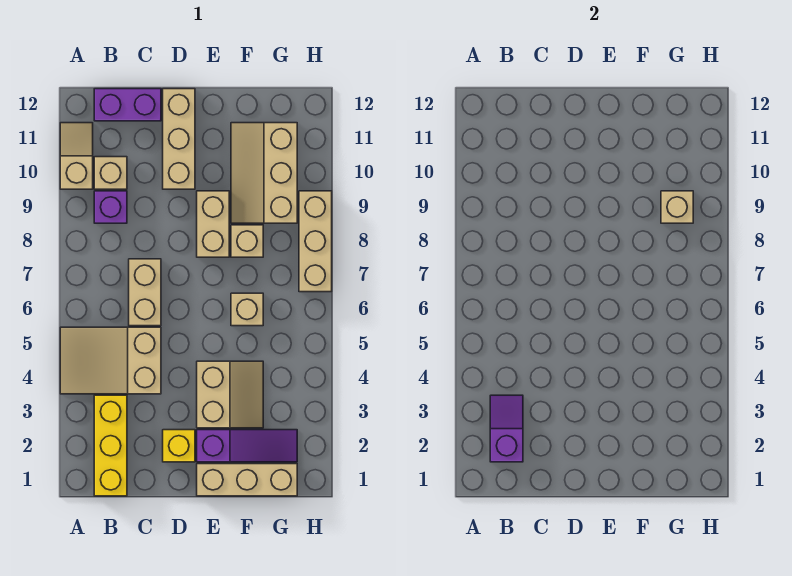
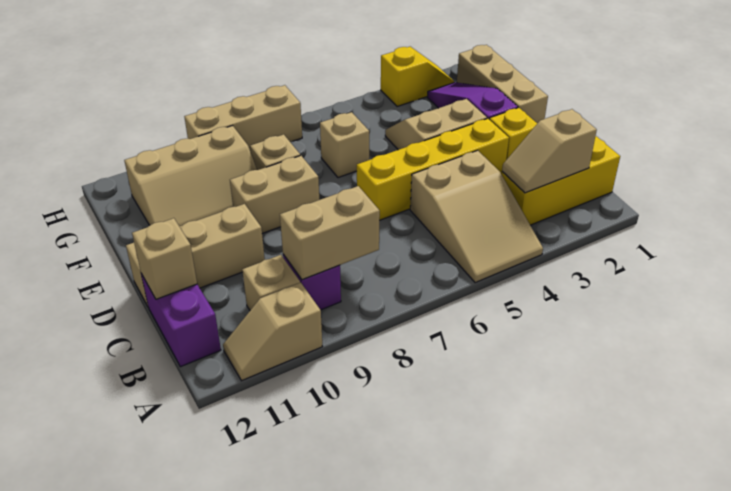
purple slope B2:B3 level 2 top 2 -> tan slope B2:B3 level 2 top 2
tan brick C6:C7 level 1 -> tan brick B8:B9 level 2
none -> yellow brick D3:D6 level 1
tan brick G9 level 2 -> tan brick C12 level 2
none -> yellow slope H2:H3 level 1 top 3

